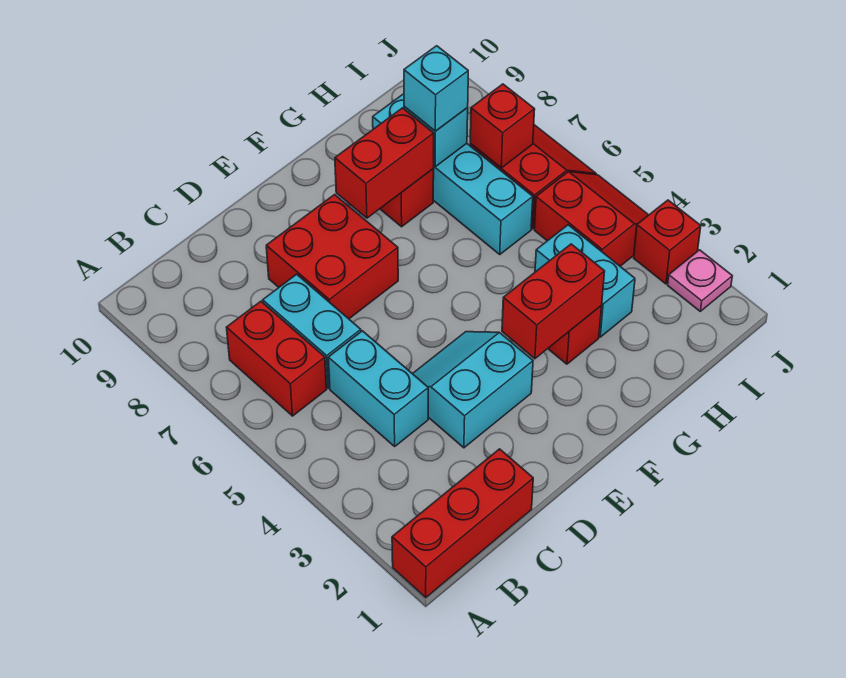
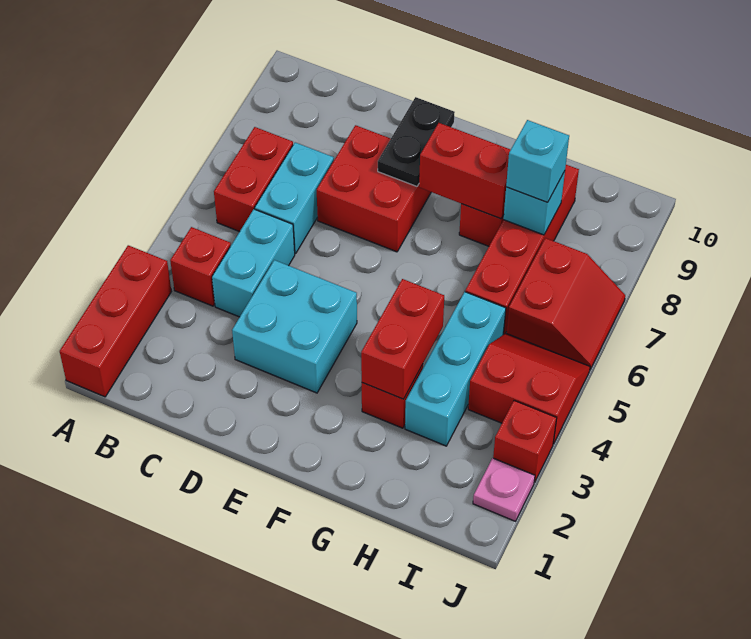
red brick A1:C1 level 1 -> red brick A1:A3 level 1
cyan slope D3:E4 level 1 top 3 -> cyan brick D3:E4 level 1
none -> black plate E8:E9 level 2
red brick F3:G3 level 2 -> red brick G3:G4 level 2
cyan brick H3:H4 level 1 -> cyan brick H3:H5 level 1
cyan brick H6:H9 level 1 -> red brick H6:H9 level 1
red slope I4:J5 level 1 top I -> red slope I4:J5 level 1 top 4
red brick I7 level 2 -> red brick B4 level 1

